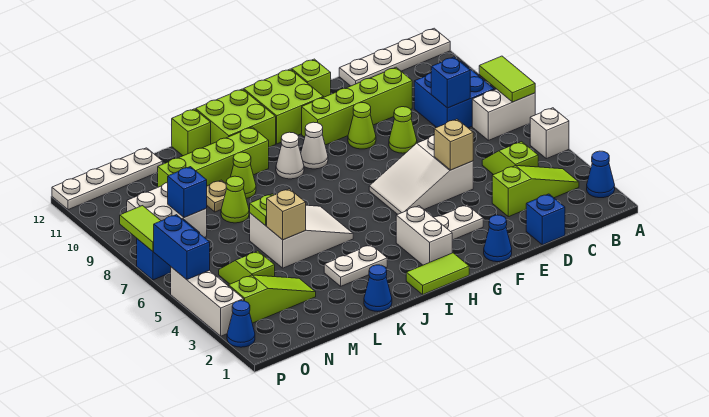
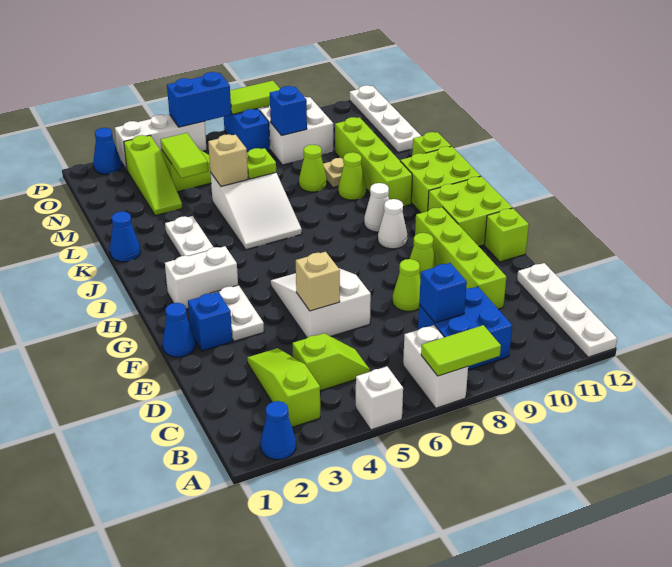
lime slope B3:D3 level 1 top D -> lime slope B3:D3 level 1 top B
blue brick D1 level 1 -> blue brick F2 level 1
lime tile H1:I1 level 1 -> lime tile M4:N4 level 2

